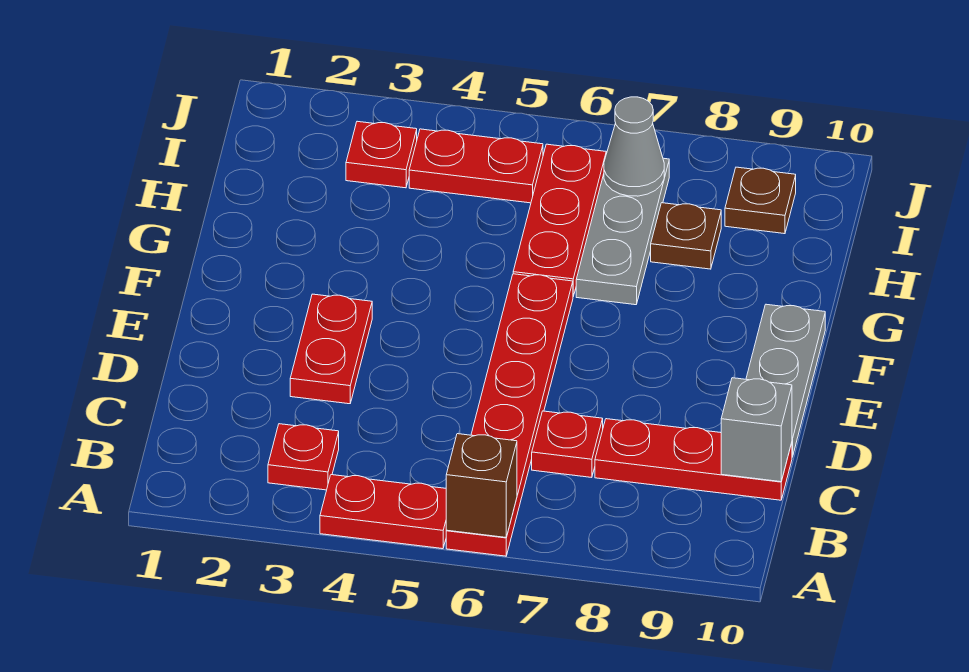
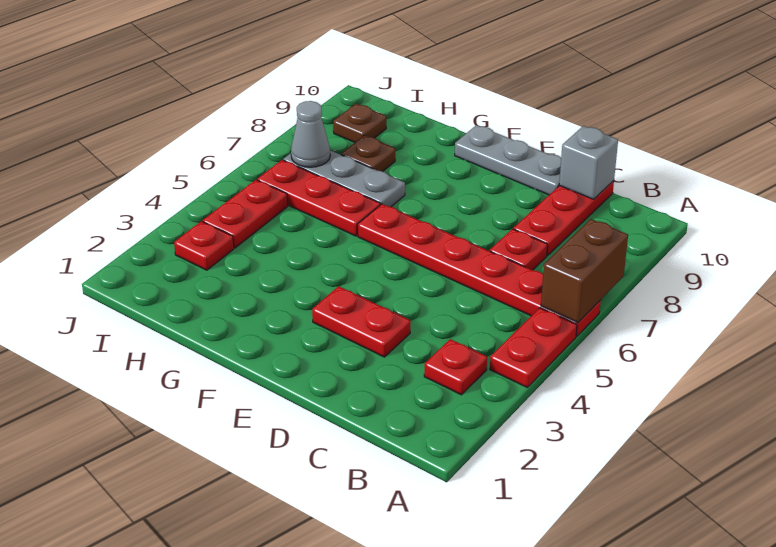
brown brick A6 level 2 -> brown brick A6:A7 level 2

